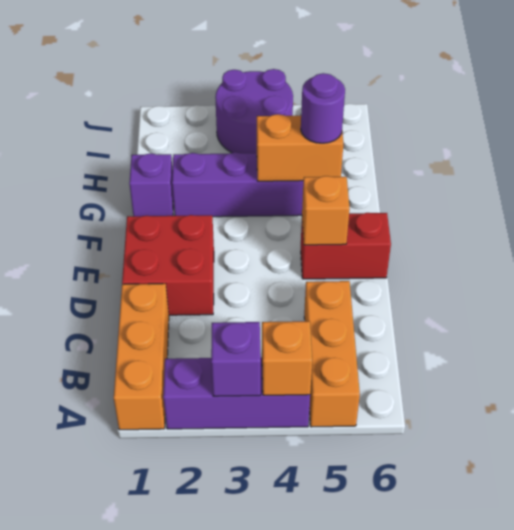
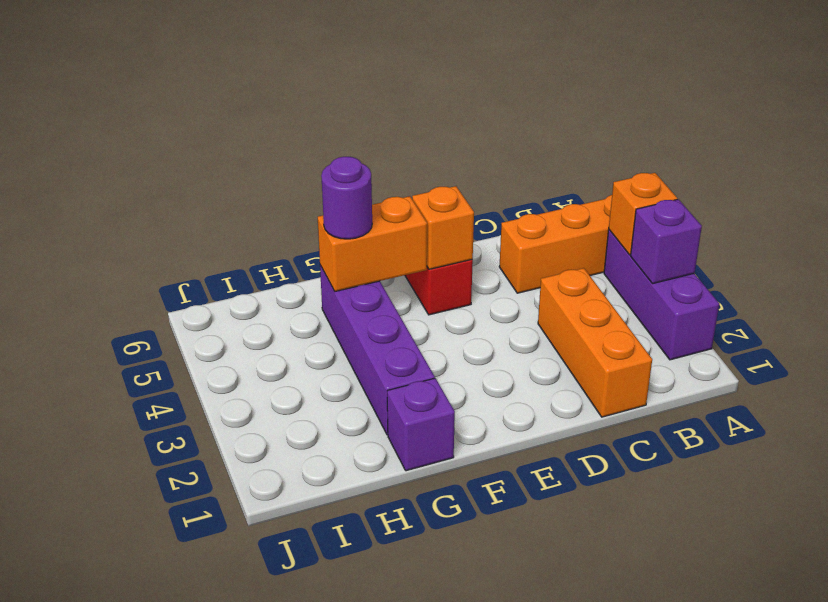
orange brick A1:C1 level 1 -> orange brick C1:C3 level 1
red brick D1:E2 level 1 -> none
orange brick G4:G5 level 2 -> orange brick F5:G5 level 2
purple round brick I3:J4 level 1 -> none

